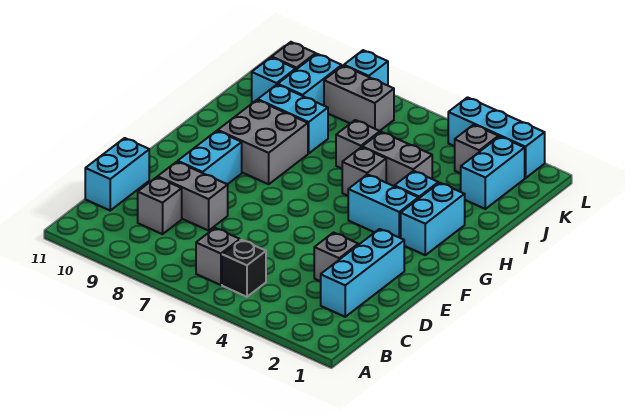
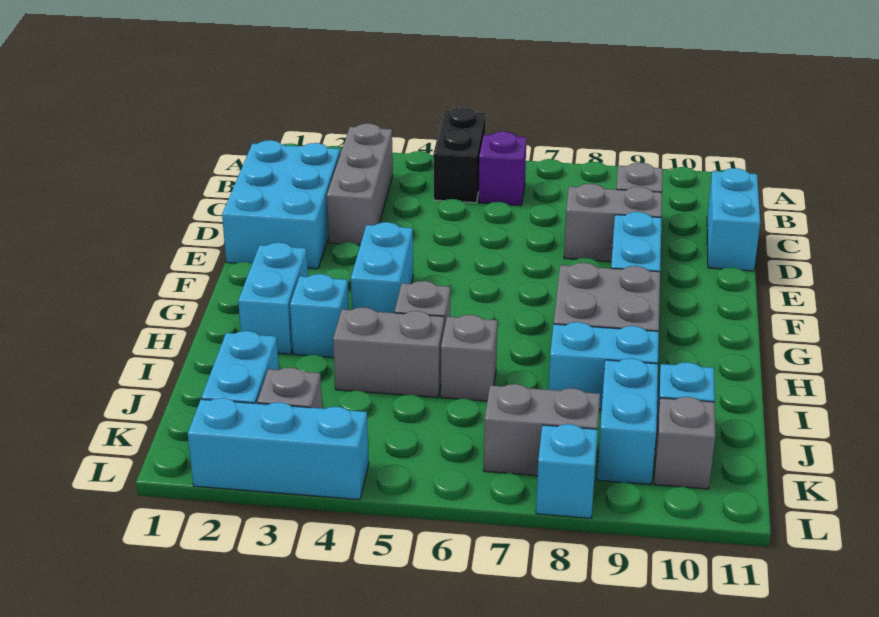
black brick B5 level 1 -> black brick A5:B5 level 1
grey brick B6 level 1 -> purple brick B6 level 1
cyan brick C2:E2 level 1 -> cyan brick C1:E2 level 1
grey brick D3 level 1 -> grey brick B3:D3 level 1
cyan brick G3:G4 level 1 -> cyan brick F4:G4 level 1

